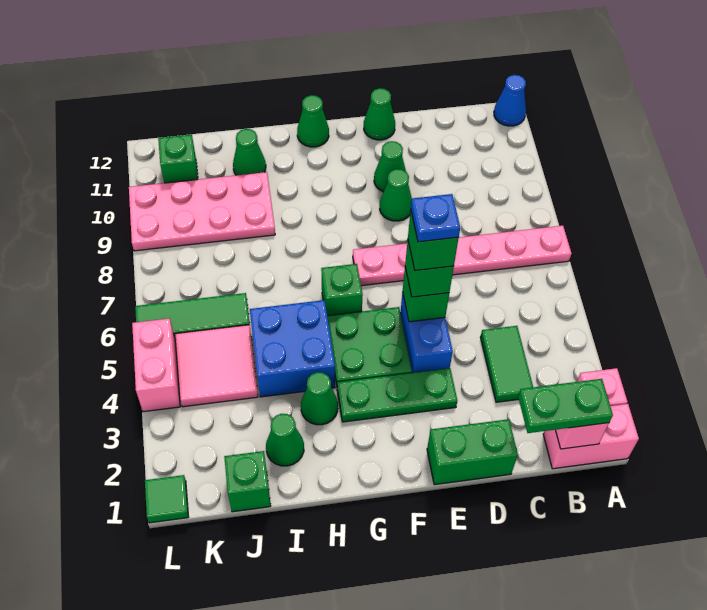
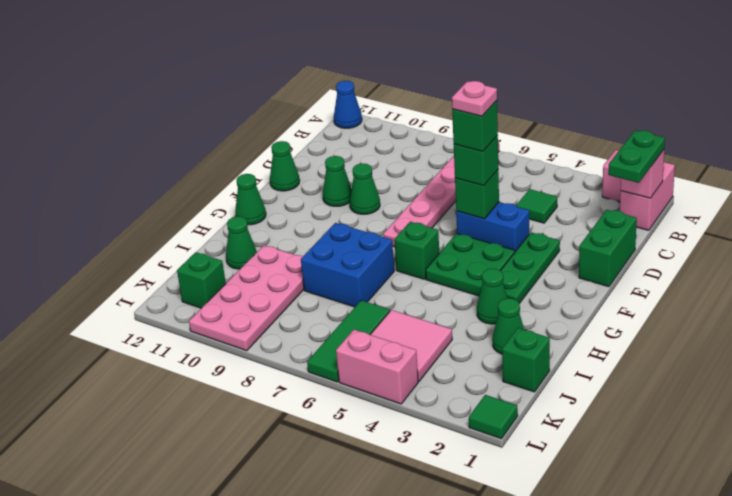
green tile C3:C4 level 1 -> green tile C4 level 1
blue plate E5 level 5 -> pink plate E5 level 5
blue brick H4:I5 level 1 -> blue brick H7:I8 level 1

